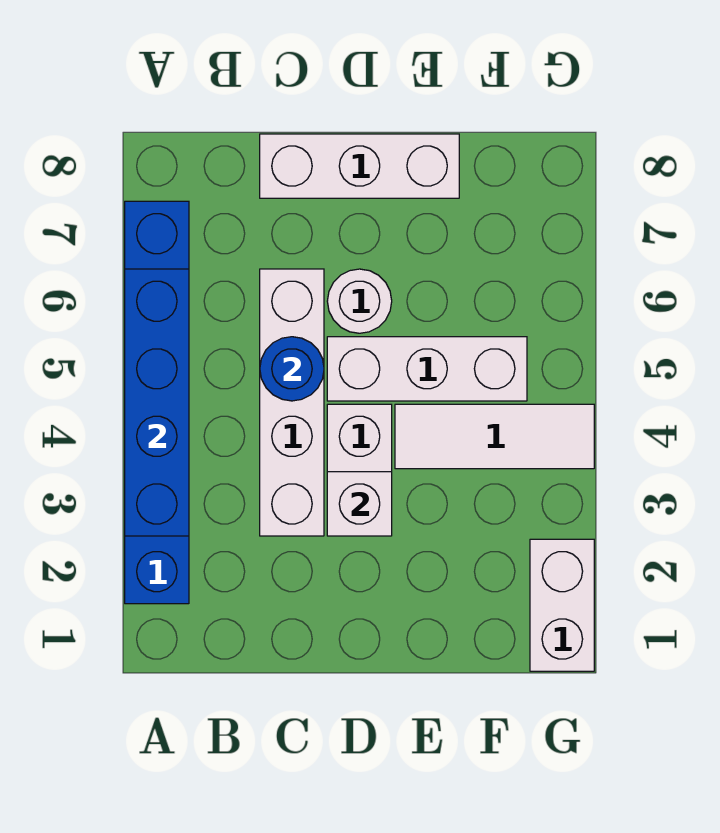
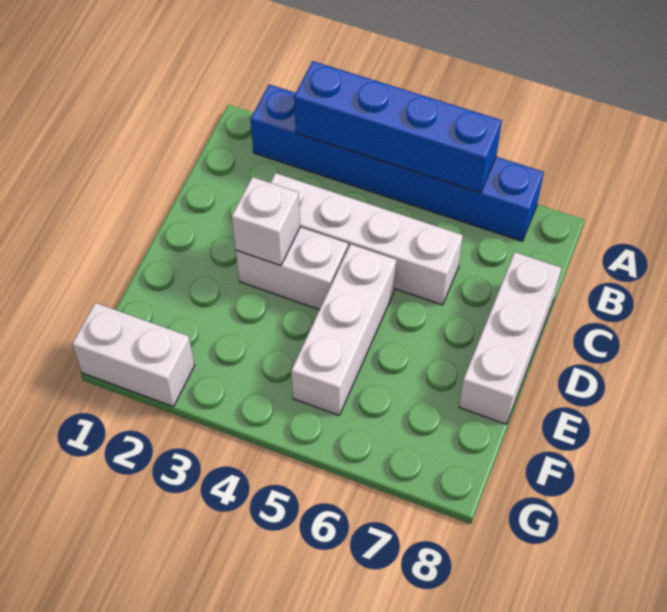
blue round brick C5 level 2 -> none
white round brick D6 level 1 -> none
white tile E4:G4 level 1 -> none

